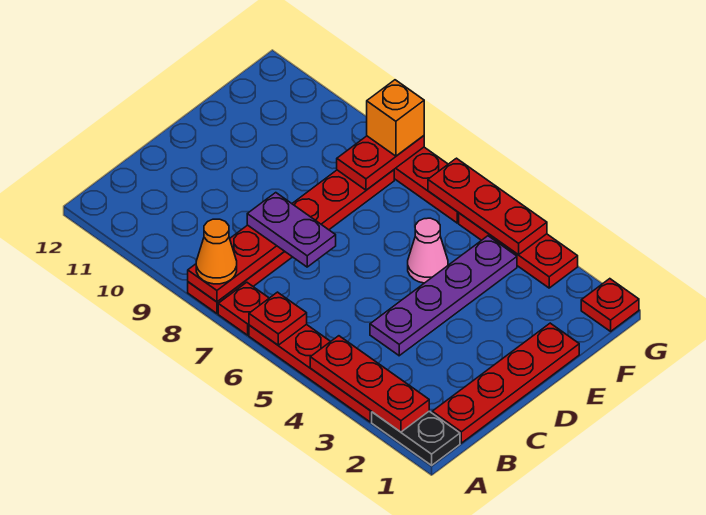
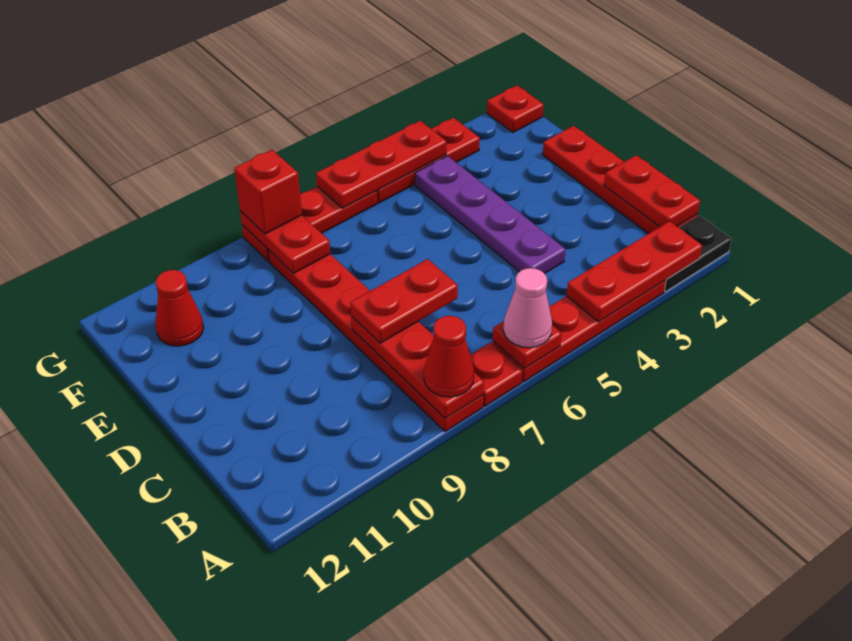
orange cone A8 level 3 -> red cone A8 level 3
none -> red plate B1:C1 level 2
purple plate C7:C8 level 3 -> red plate C7:C8 level 3
pink cone E5 level 1 -> pink cone A6 level 3
none -> red cone F11 level 1
orange brick G8 level 3 -> red brick G8 level 3

